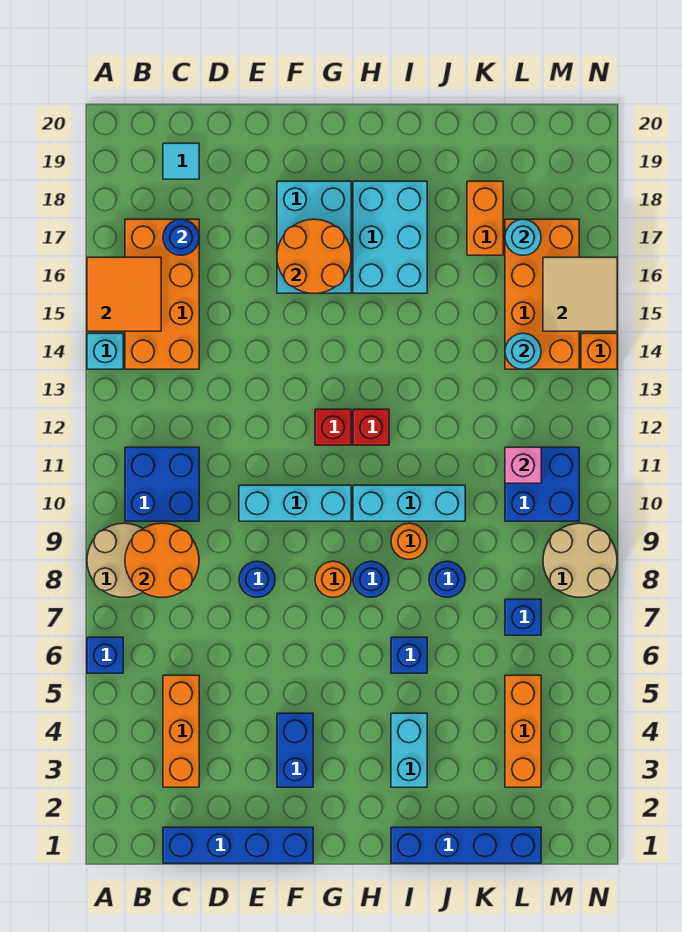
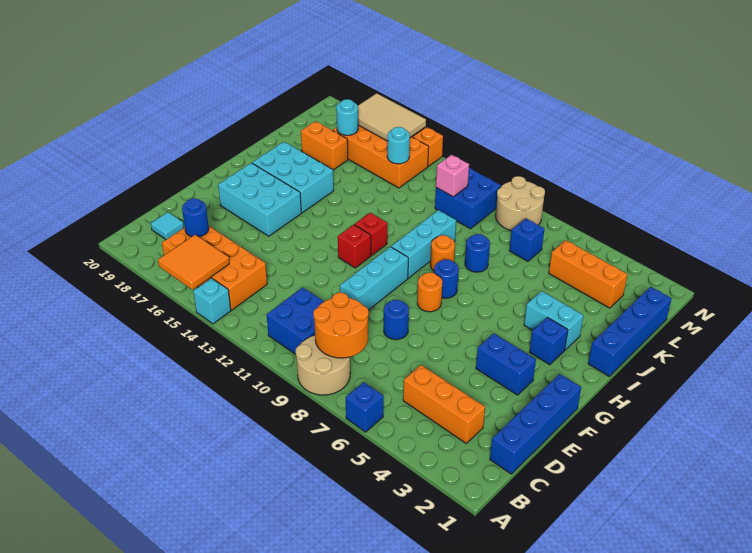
orange round brick F16:G17 level 2 -> none
blue brick I6 level 1 -> blue brick H3 level 1
tan tile M15:N16 level 2 -> tan tile M15:N17 level 2

